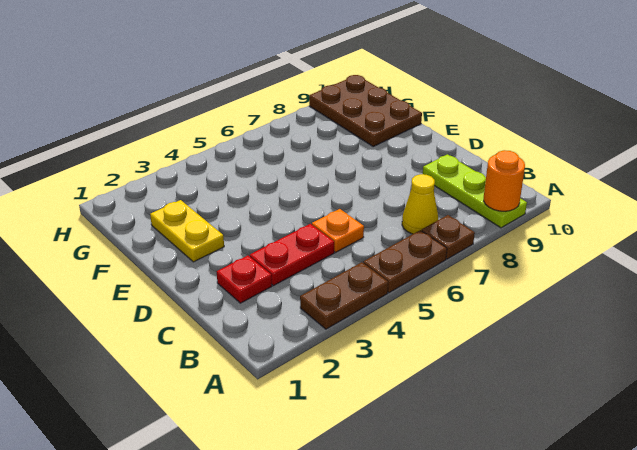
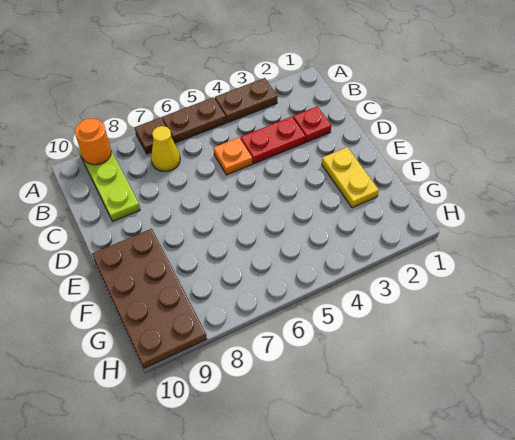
brown plate F9:H10 level 1 -> brown plate E9:H10 level 1

